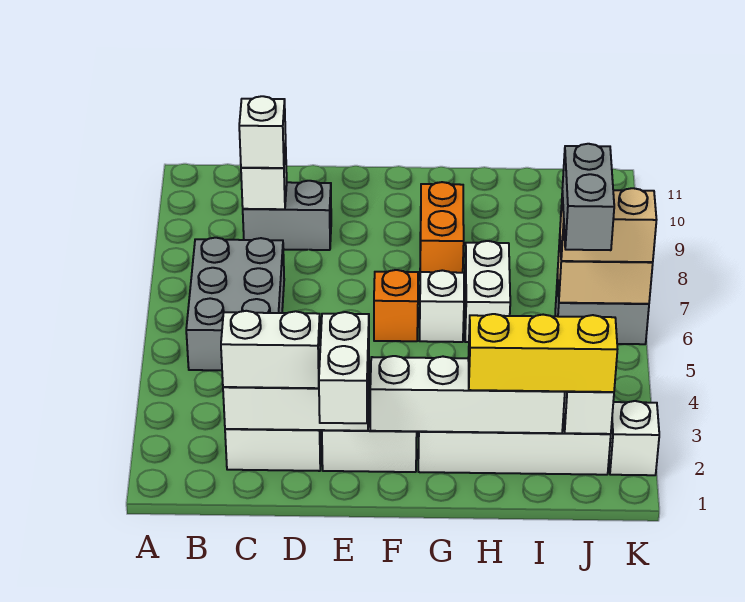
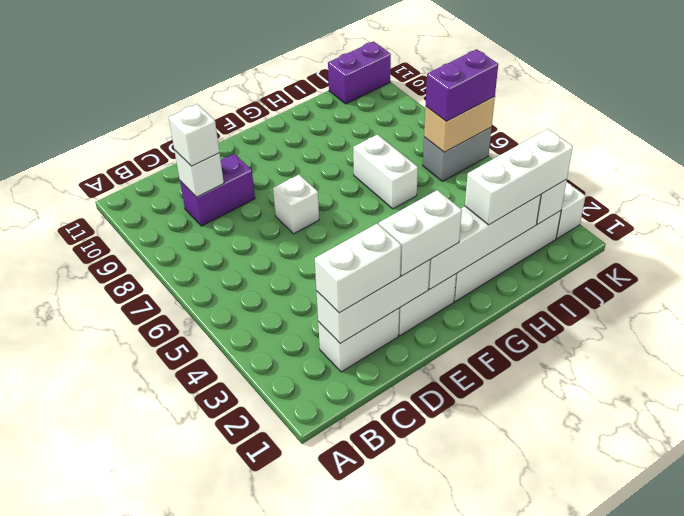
grey brick B5:C7 level 1 -> none
grey brick C9:D9 level 1 -> purple brick C9:D9 level 1
white brick E1:E2 level 3 -> white brick E2:F2 level 3
orange brick F6 level 1 -> none
white brick G6 level 1 -> white brick E7 level 1
orange brick G8:G9 level 1 -> none
yellow brick H2:J2 level 3 -> white brick H2:J2 level 3
grey brick J5:J6 level 4 -> none
tan brick J6:K6 level 3 -> purple brick J6:K6 level 3
none -> purple brick J11:K11 level 1

